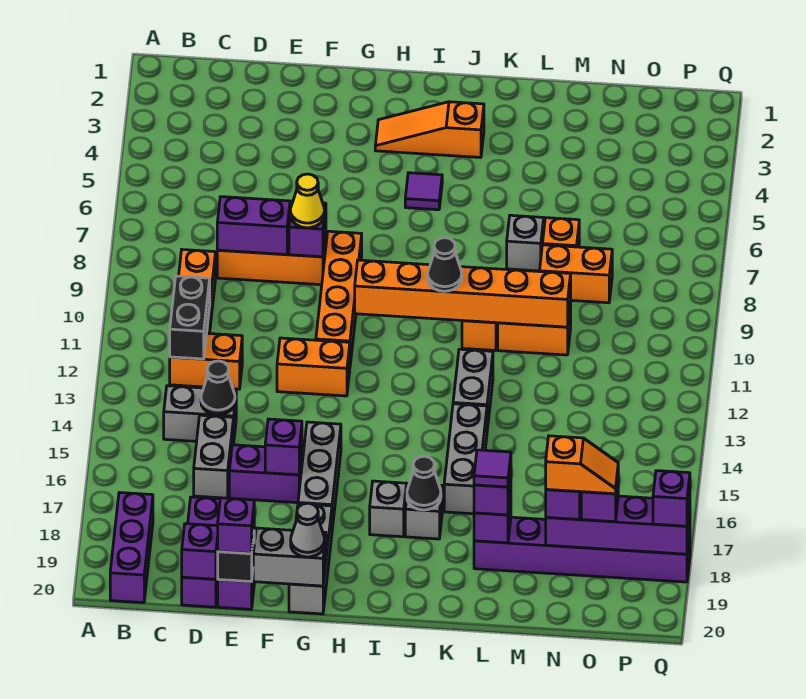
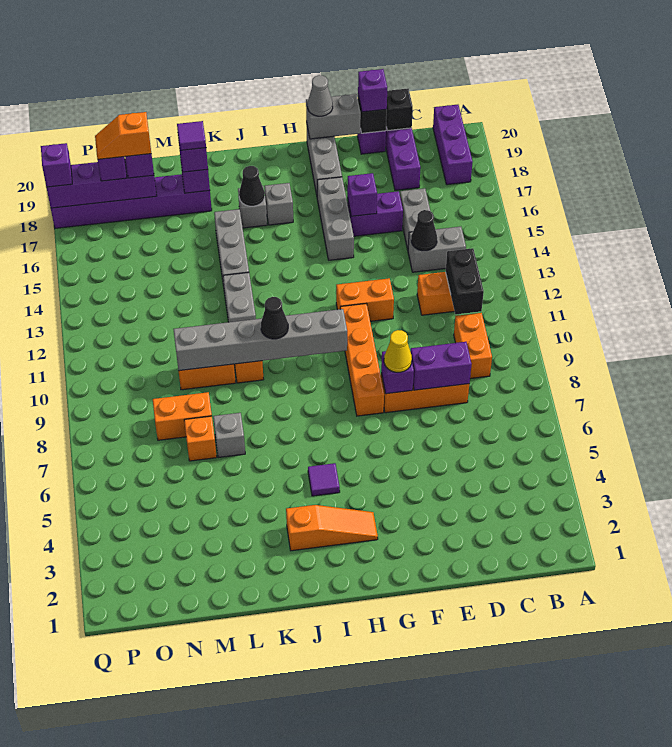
purple brick D20 level 2 -> black brick D20 level 2
orange brick H10:M10 level 2 -> grey brick H10:M10 level 2

